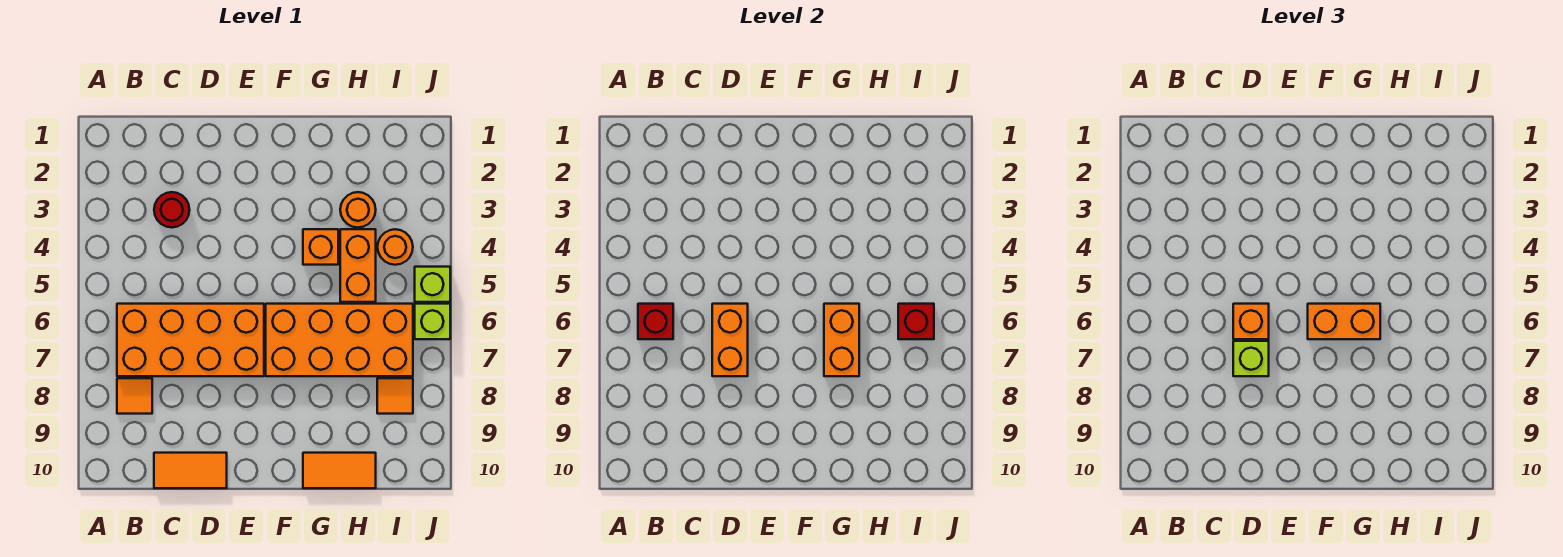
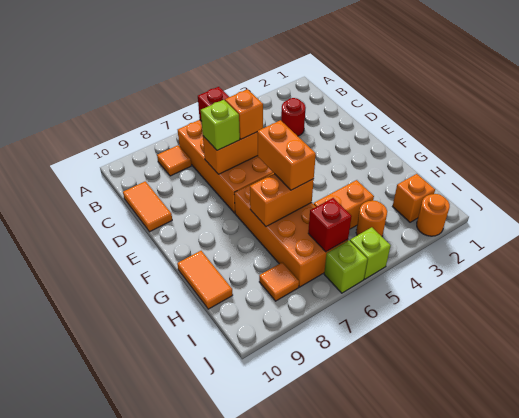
orange brick G4 level 1 -> orange brick I2 level 1
orange round brick H3 level 1 -> orange round brick J2 level 1

